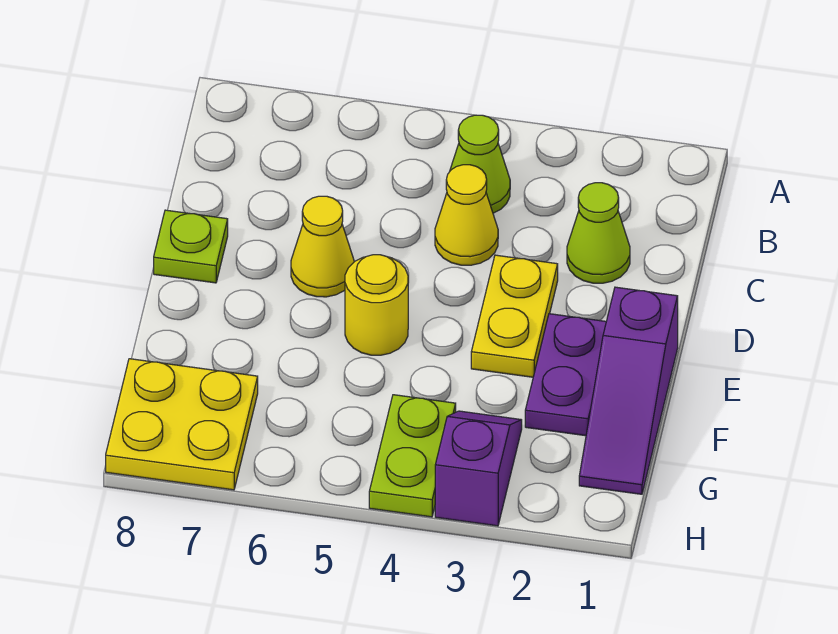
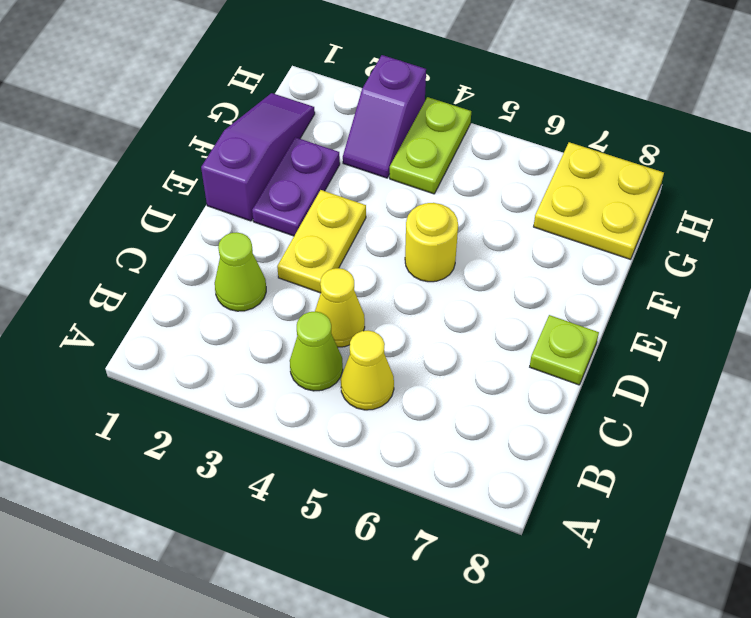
yellow cone D6 level 1 -> yellow cone B5 level 1

